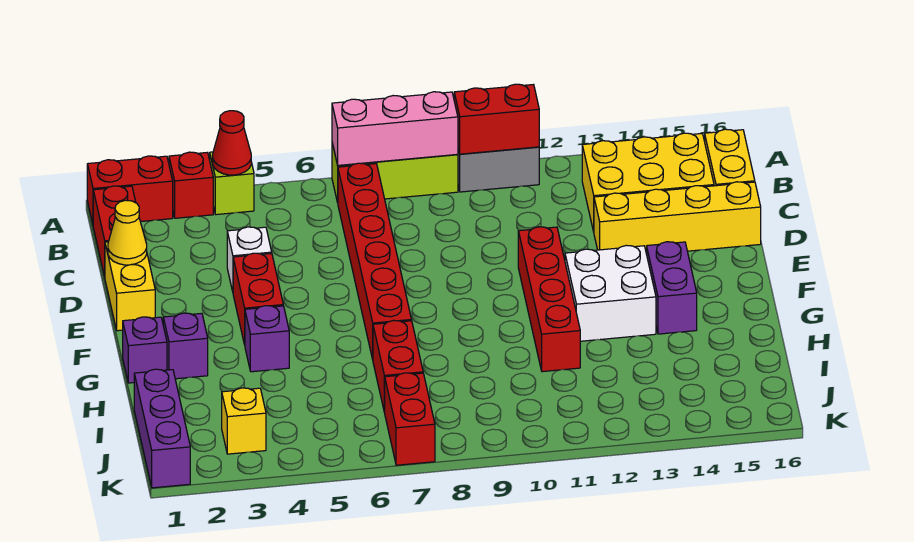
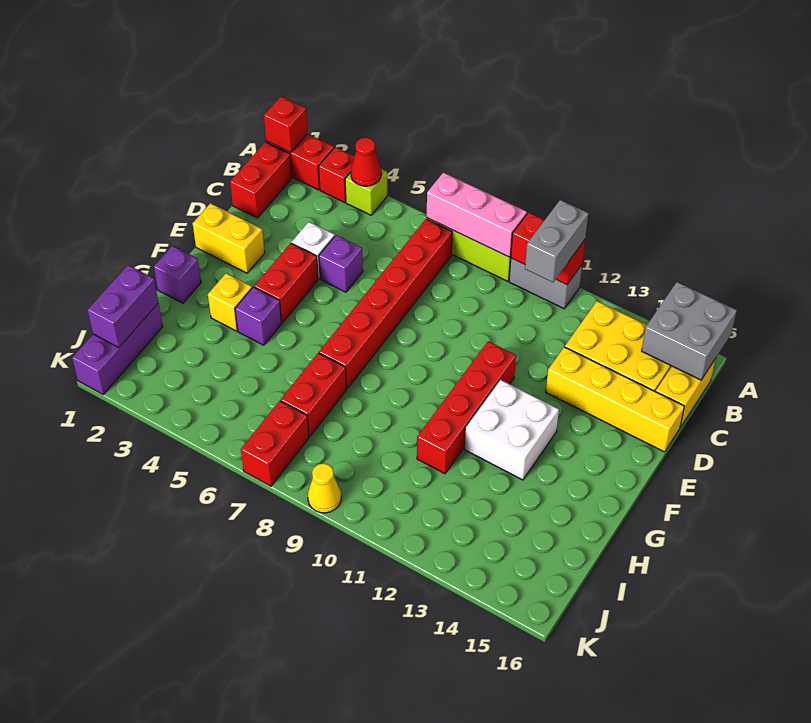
none -> red brick A1 level 2
none -> grey brick A11:B11 level 3
none -> grey brick A15:B16 level 2
yellow brick D1:E1 level 1 -> yellow brick E1:E2 level 1
yellow cone D1 level 2 -> yellow cone K9 level 1
purple brick F14:G14 level 1 -> purple brick I1:J1 level 2
purple brick G2 level 1 -> purple brick D5 level 1
yellow brick J3 level 1 -> yellow brick G3 level 1

